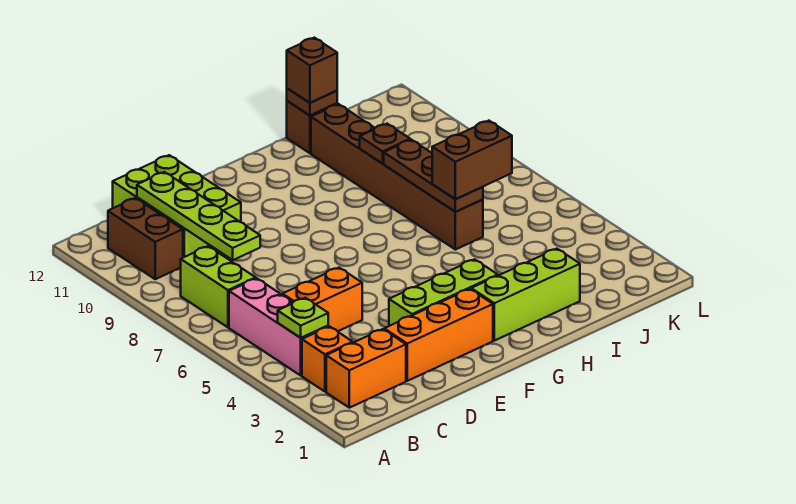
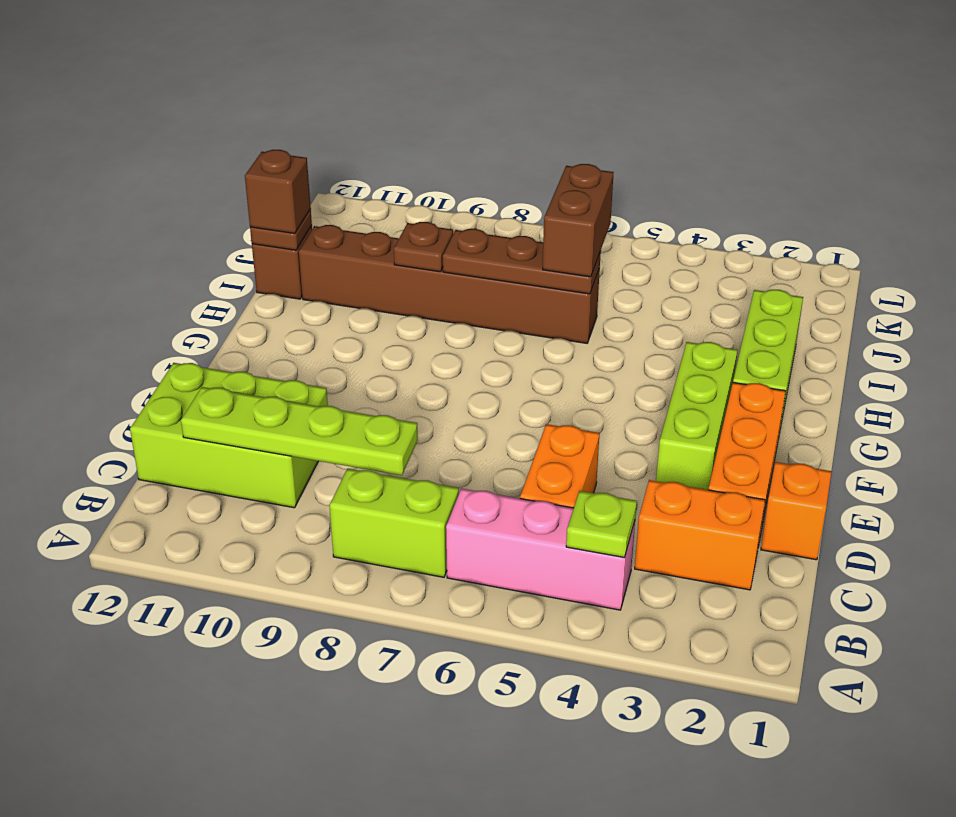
orange brick B2:C2 level 1 -> orange brick C2:C3 level 1
orange brick B3 level 1 -> orange brick D1 level 1
brown brick B10:B11 level 1 -> none

